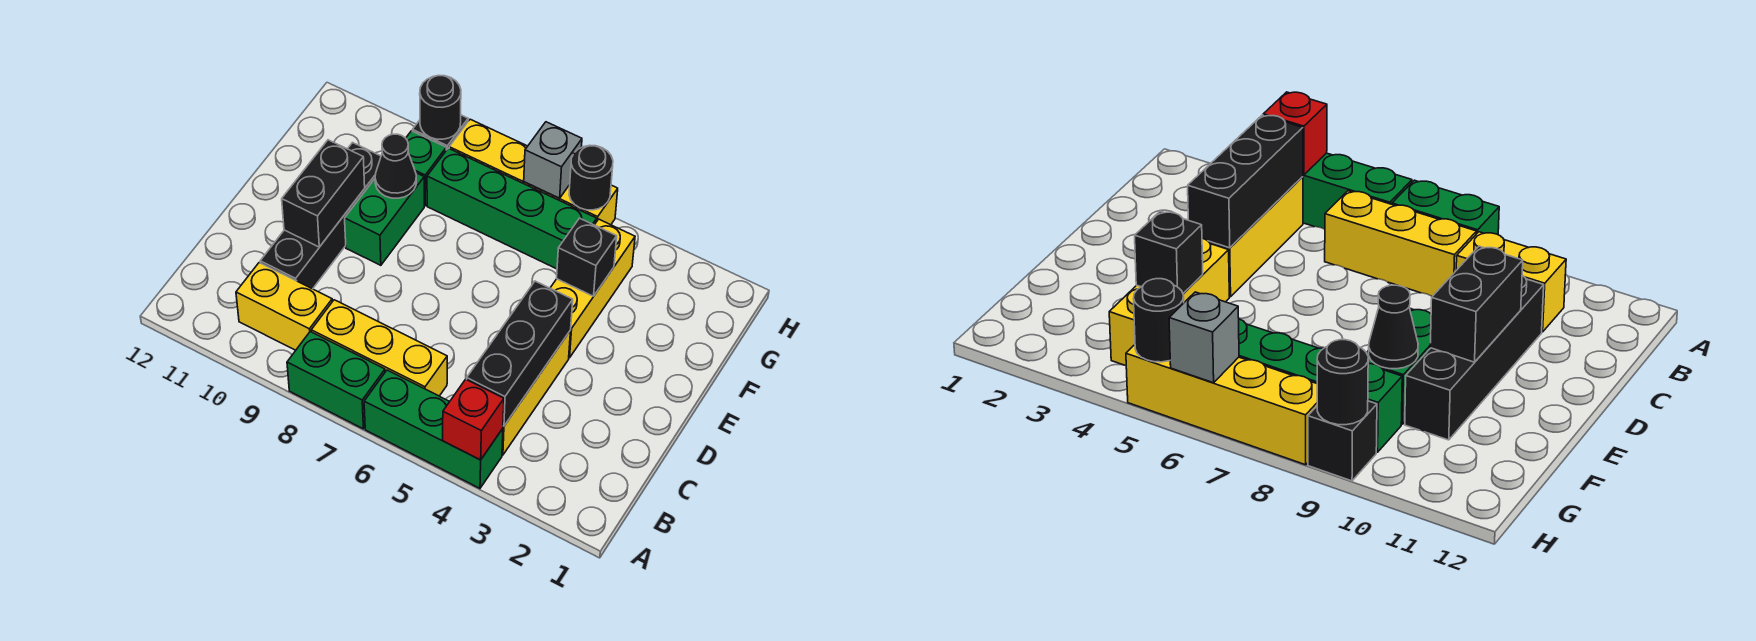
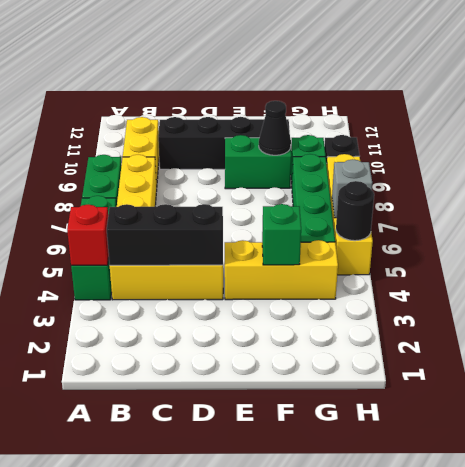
black brick D10:E10 level 2 -> none
black brick F4 level 2 -> green brick F4 level 2
black round brick H9 level 2 -> none

